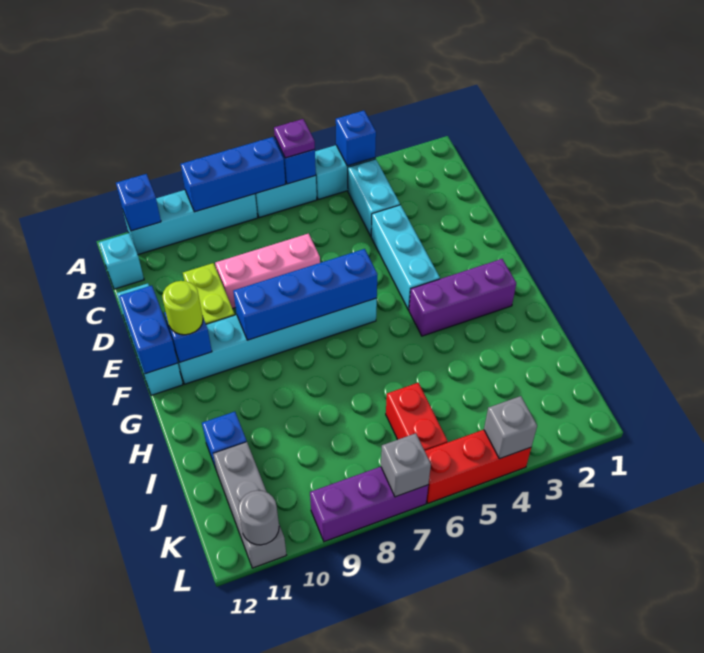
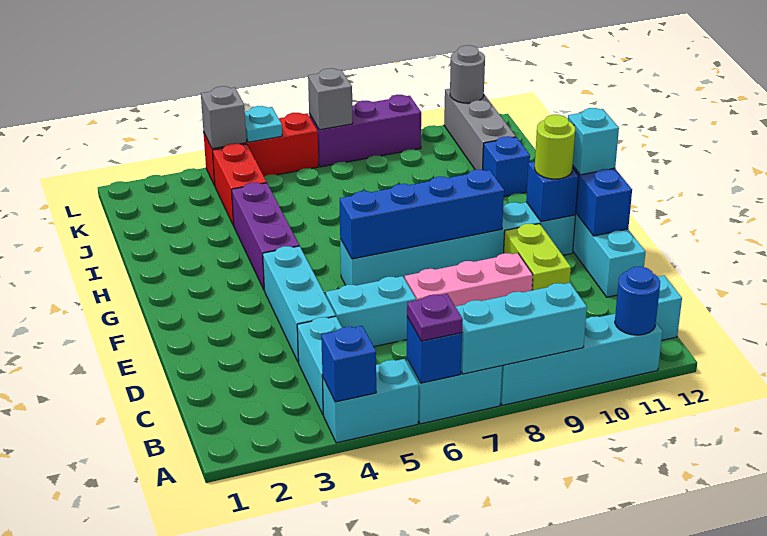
blue brick A7:A9 level 2 -> cyan brick A7:A9 level 2
blue brick A11 level 2 -> blue round brick A11 level 2
none -> cyan brick D5:D6 level 1
none -> cyan brick F12 level 3
purple brick G2:G4 level 1 -> purple brick G4:I4 level 1
red brick J6:K6 level 1 -> red brick J4:K4 level 1
none -> cyan plate L5 level 2

